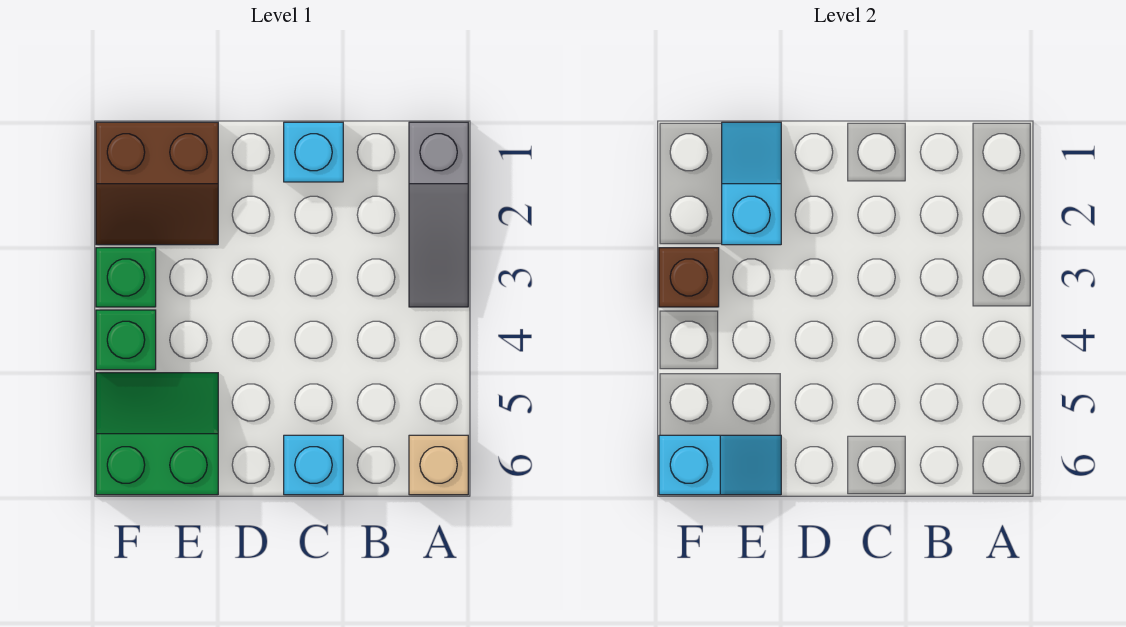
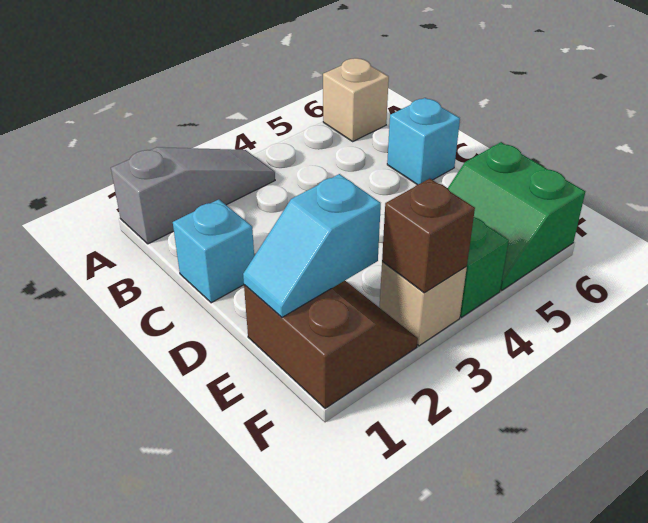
cyan slope E6:F6 level 2 top F -> none
green brick F3 level 1 -> tan brick F3 level 1

